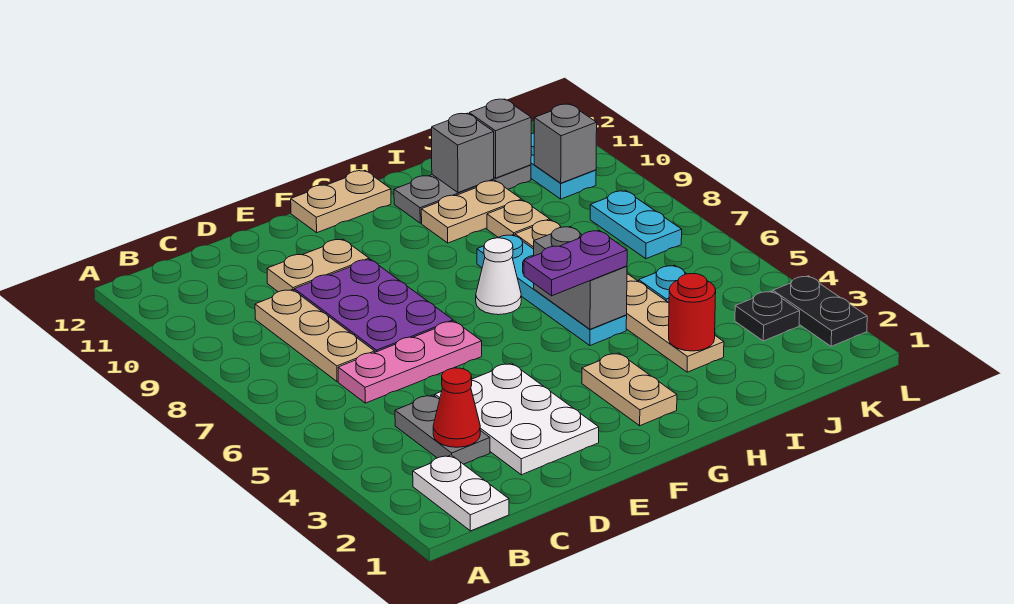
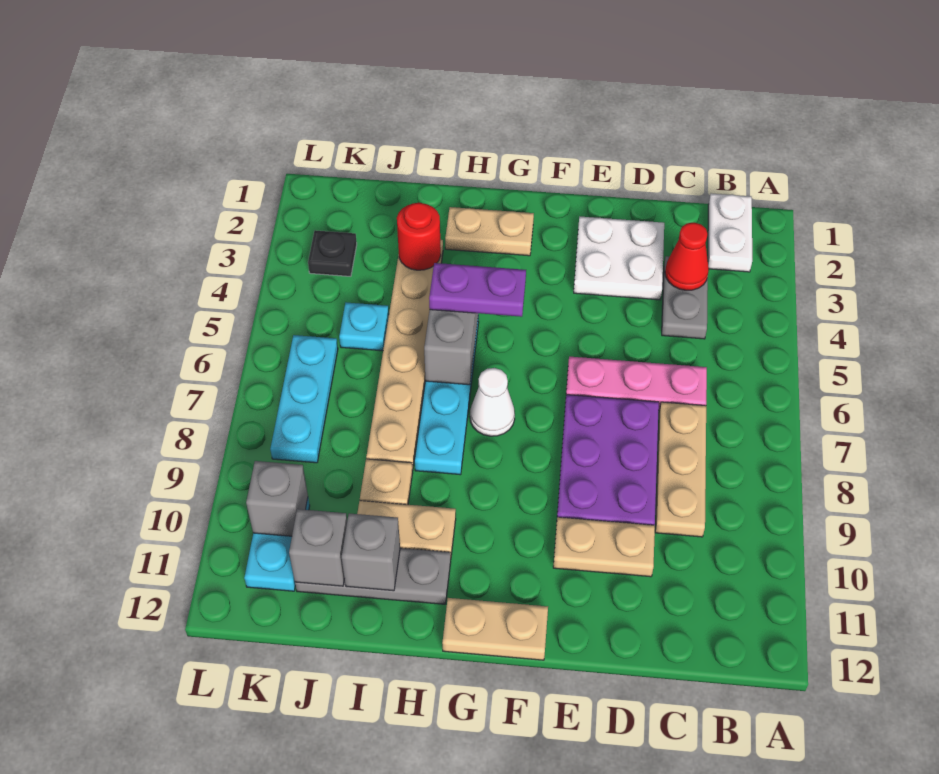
white plate D2:E4 level 1 -> white plate D2:E3 level 1
tan plate G2:G3 level 1 -> tan plate G2:H2 level 1
cyan plate K7:K8 level 1 -> cyan plate K6:K8 level 1
black plate L2:L3 level 1 -> none

